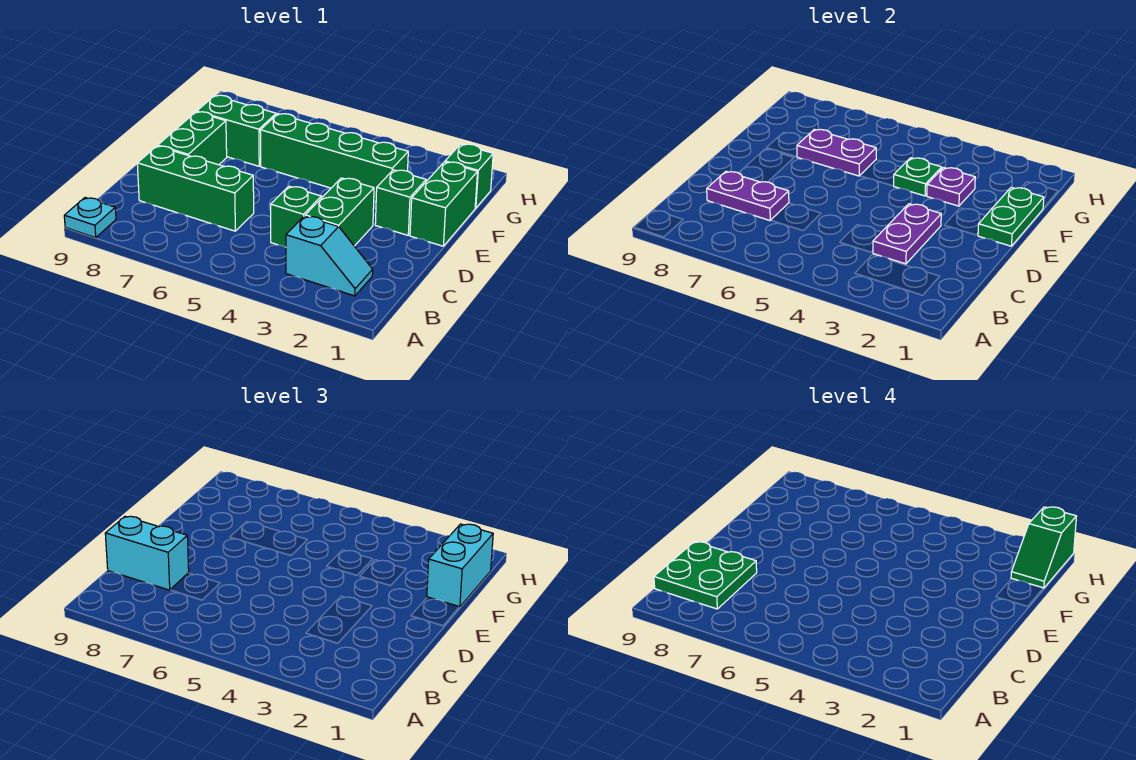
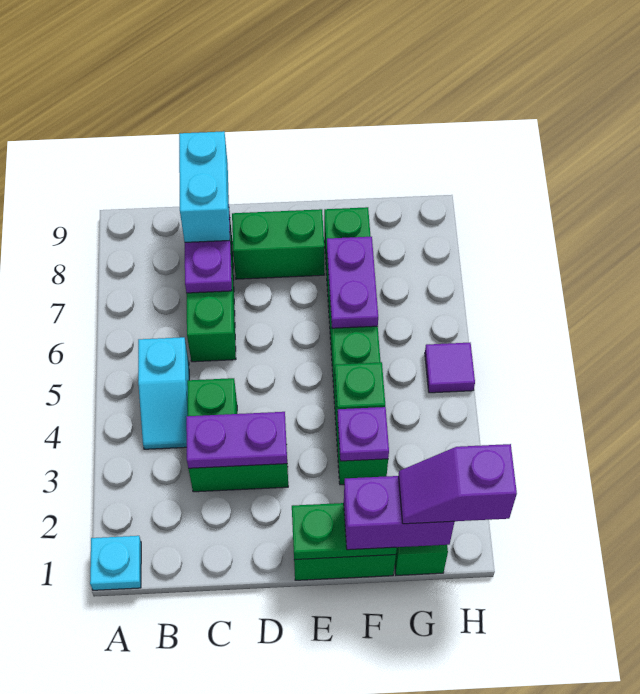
cyan plate A9 level 1 -> cyan plate A1 level 1
cyan slope B2:B3 level 1 top 3 -> cyan slope B4:B5 level 1 top 5
green plate B8:C9 level 4 -> none
green brick E2 level 1 -> none
cyan brick F1:G1 level 3 -> purple brick F1:G1 level 3
green slope G1:H1 level 4 top H -> purple slope G1:H1 level 4 top H
none -> purple tile H5 level 1

